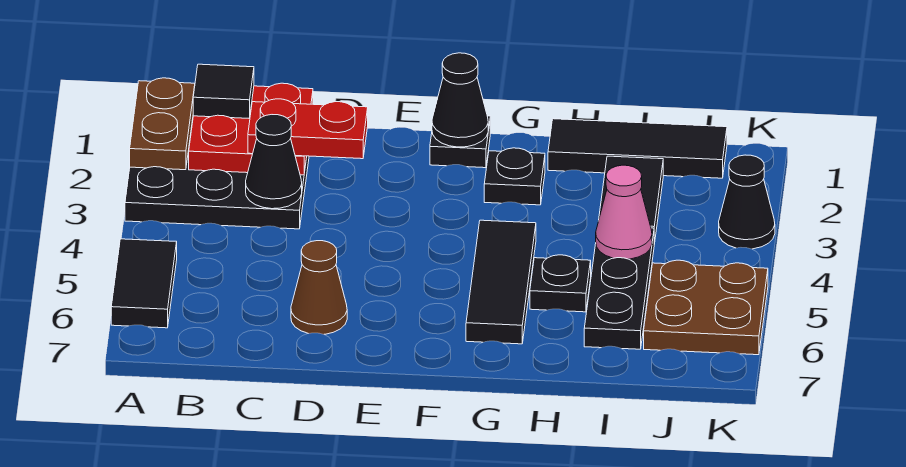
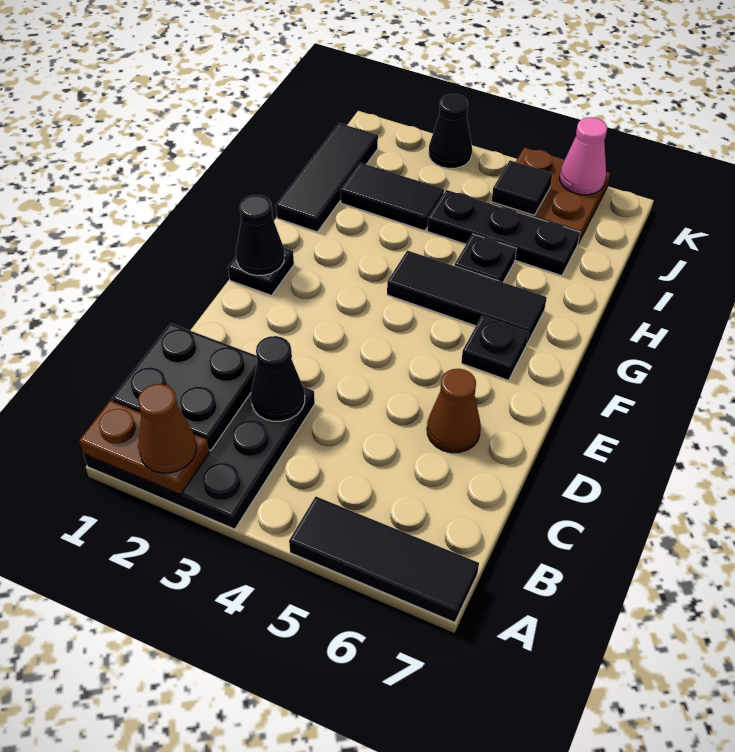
none -> brown cone A2 level 3
black tile A5:A6 level 1 -> black tile A5:A7 level 1
red plate B1:C2 level 2 -> black plate B1:C2 level 2
black tile B1 level 3 -> black tile J5 level 2
red plate C2:D2 level 3 -> none
black plate G2 level 1 -> black plate F6 level 1
pink cone I4 level 2 -> pink cone K6 level 2

